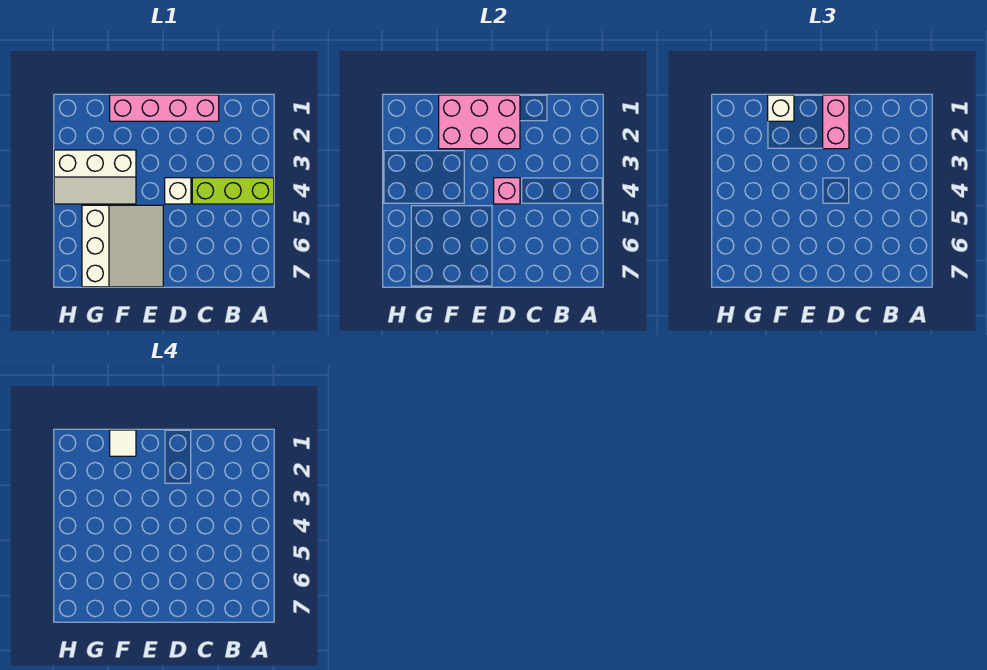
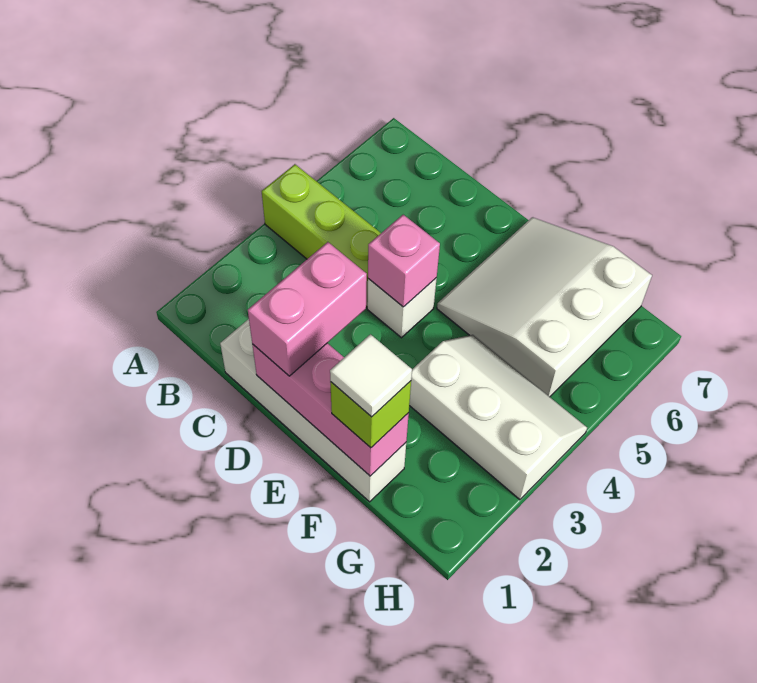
pink brick C1:F1 level 1 -> white brick C1:F1 level 1
pink brick D1:F2 level 2 -> pink brick D1:F1 level 2
white brick F1 level 3 -> lime brick F1 level 3

